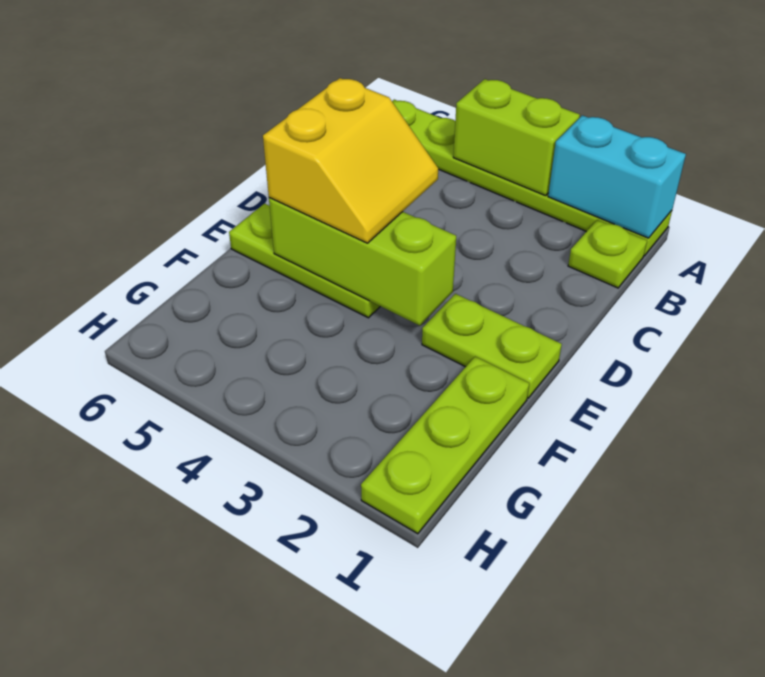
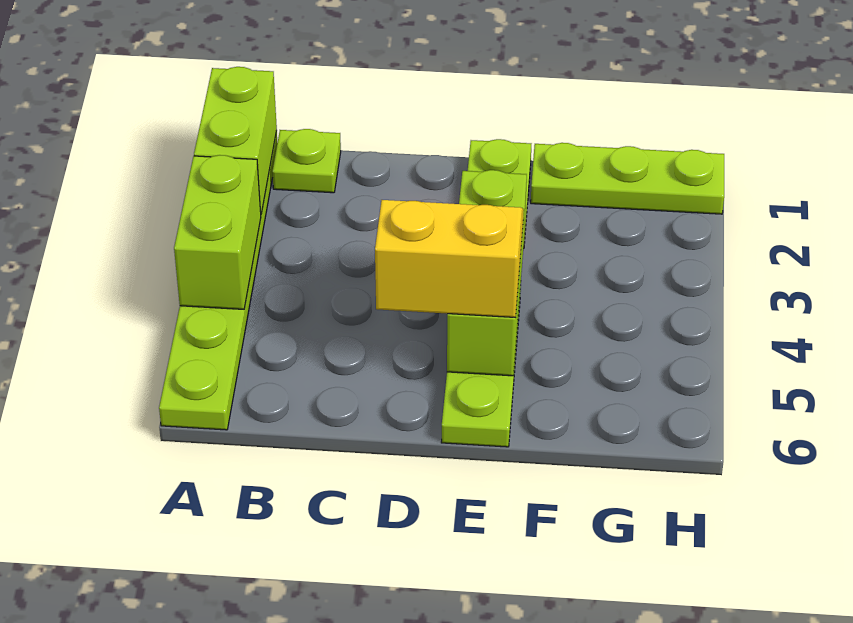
cyan brick A1:A2 level 2 -> lime brick A1:A2 level 2

